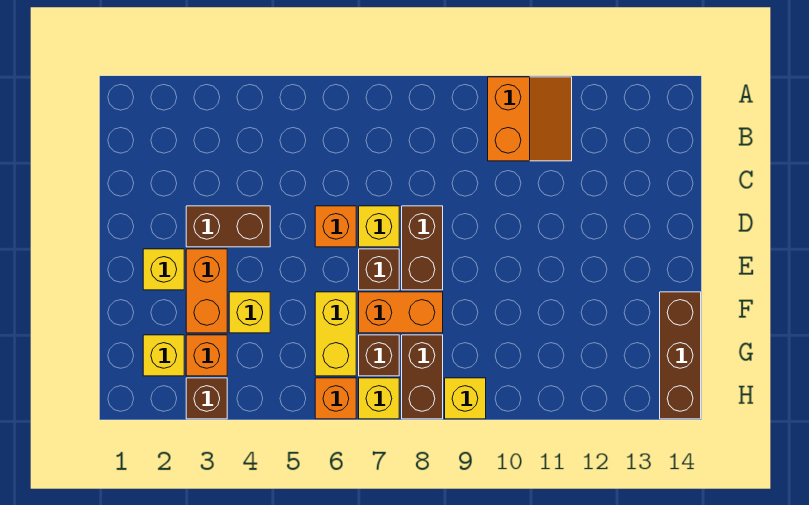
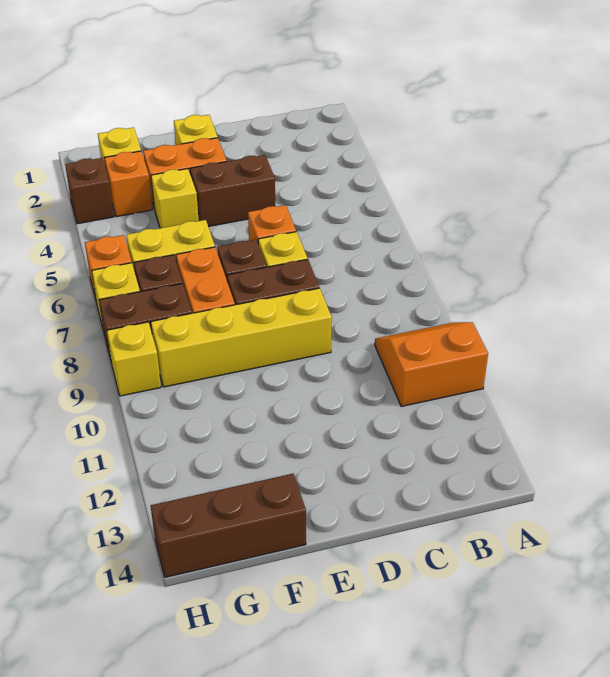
orange slope A10:B11 level 1 top 10 -> orange slope A10:B11 level 1 top 11
brown brick D3:D4 level 1 -> brown brick D4:E4 level 1
none -> yellow brick D9:G9 level 1

